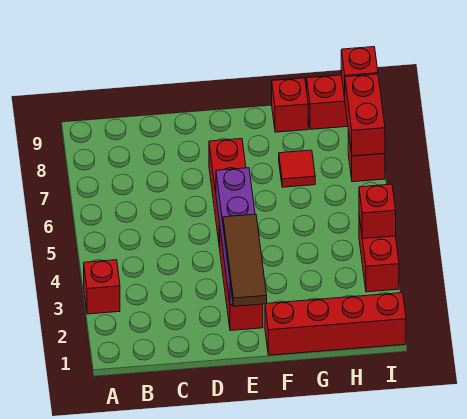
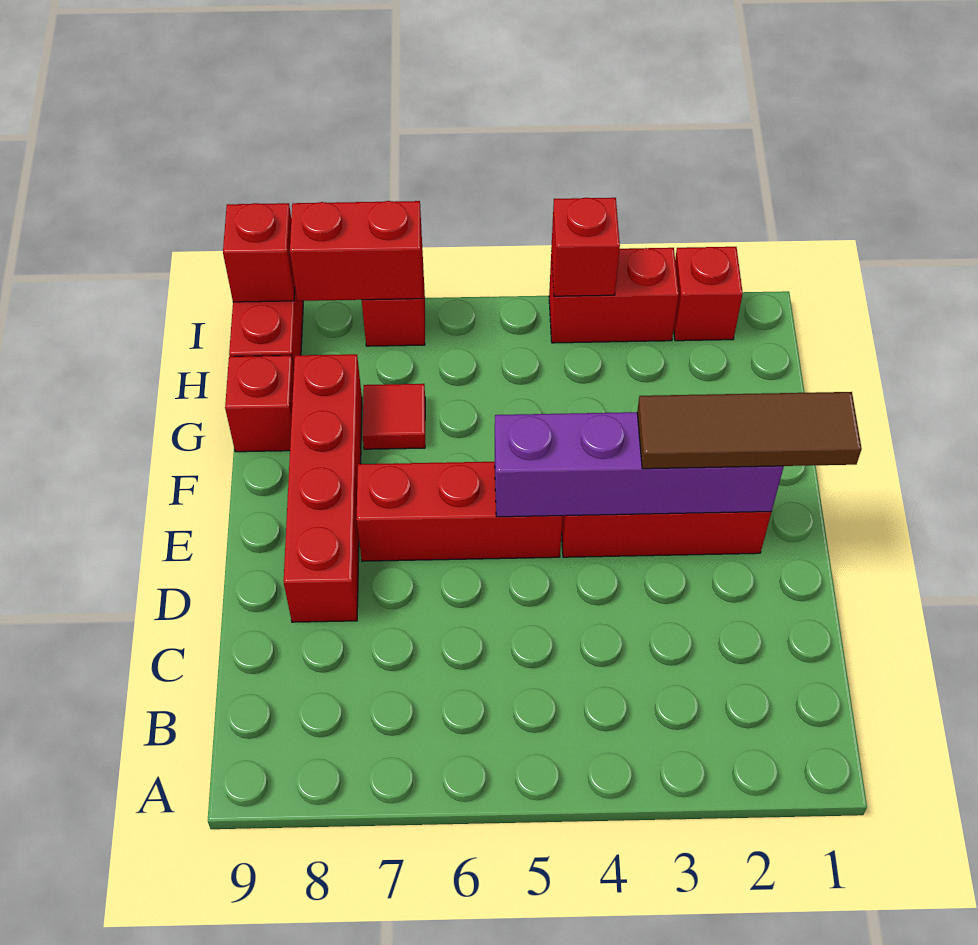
red brick A3 level 1 -> red brick I2 level 1
red brick F1:I1 level 1 -> red brick D8:G8 level 1

